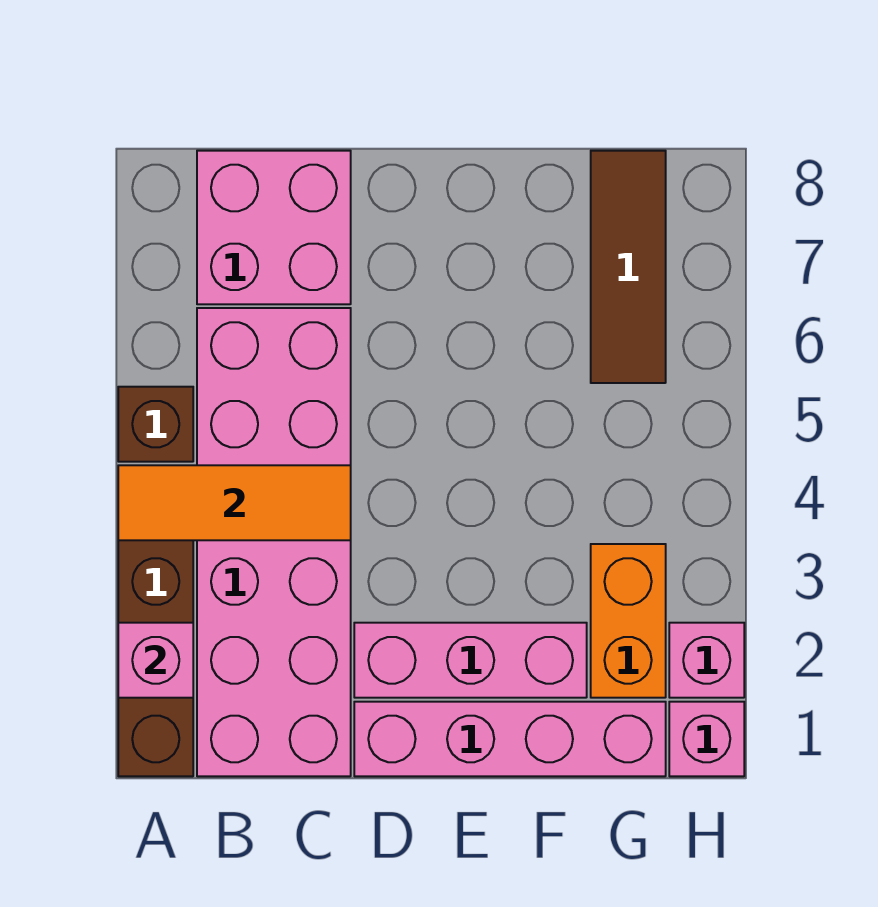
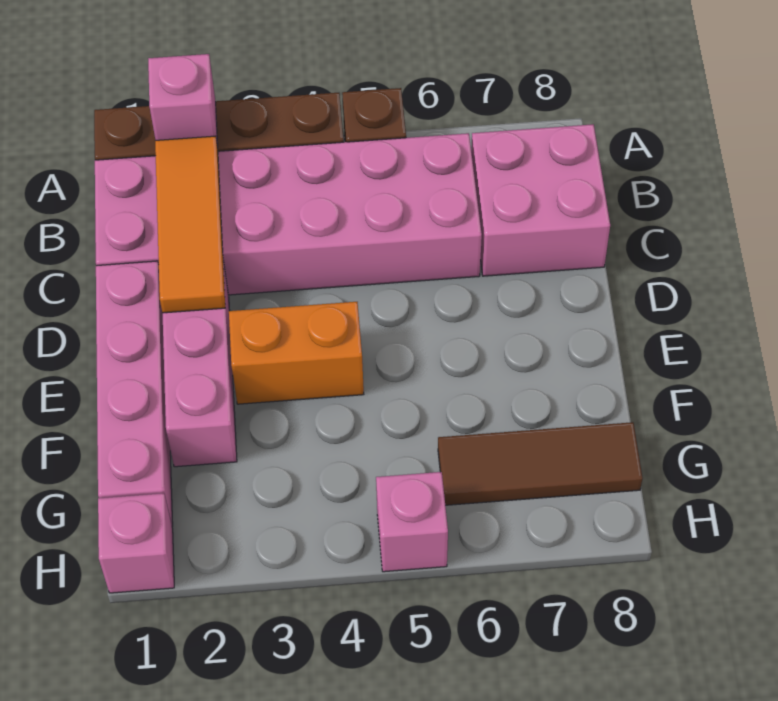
orange tile A4:C4 level 2 -> orange tile B2:D2 level 2
orange brick G2:G3 level 1 -> orange brick E3:E4 level 1
pink brick H2 level 1 -> pink brick H5 level 1

